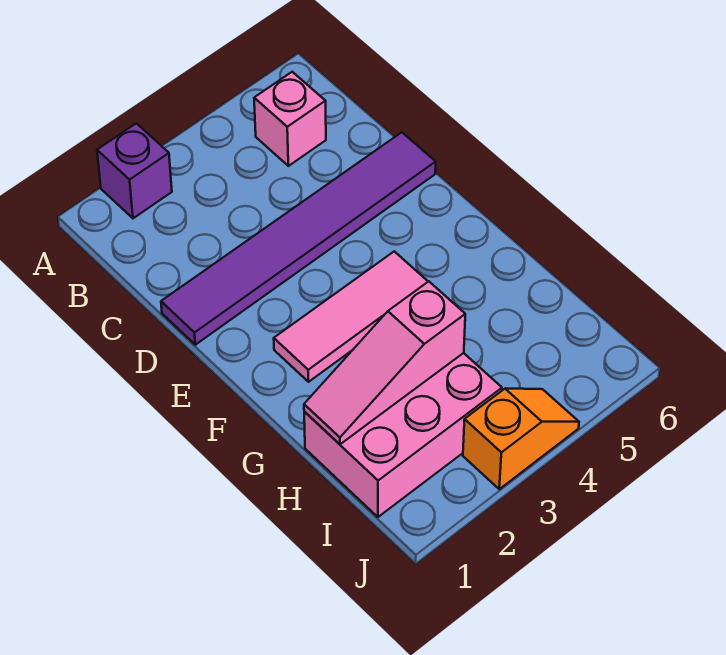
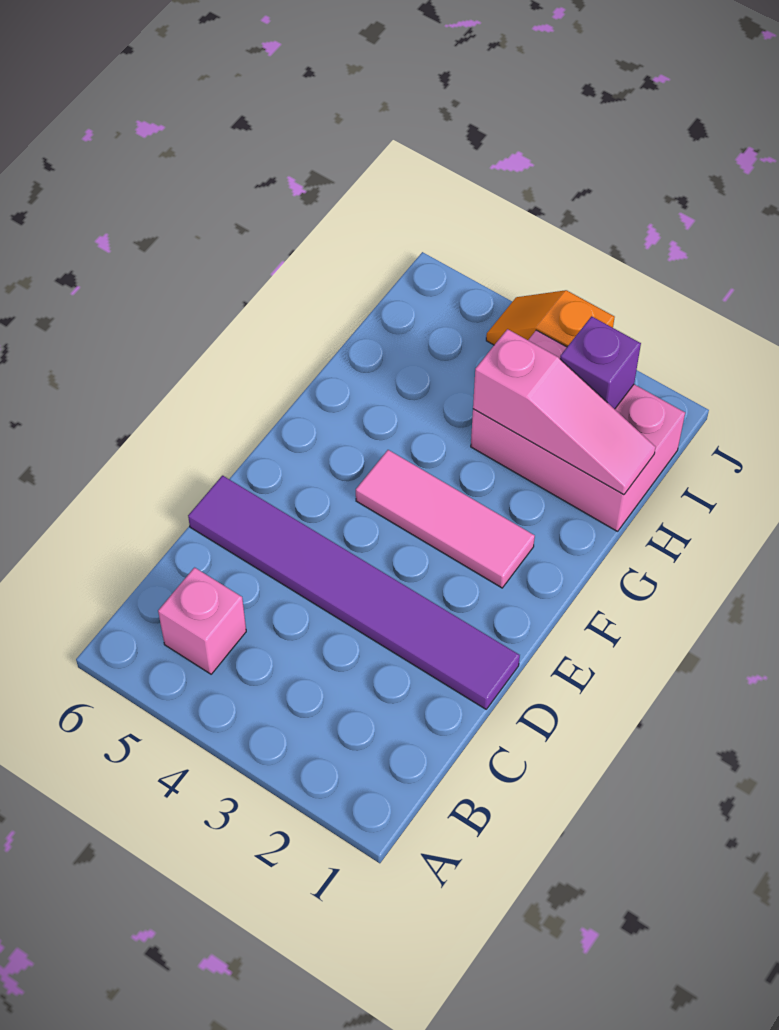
purple brick A2 level 1 -> purple brick I2 level 2

